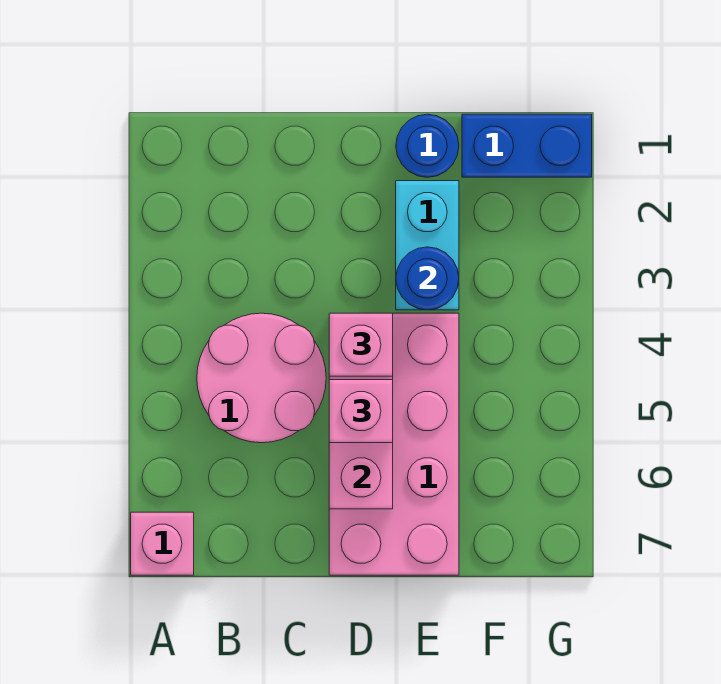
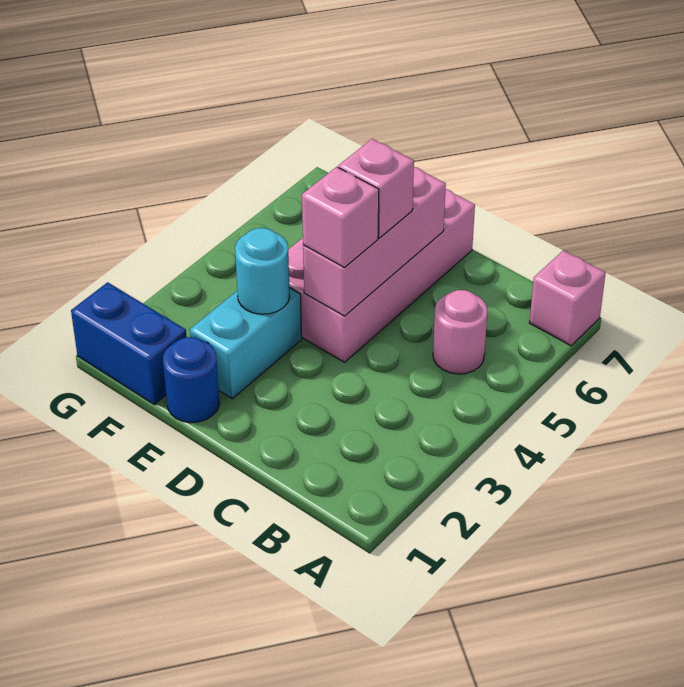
pink round brick B4:C5 level 1 -> pink round brick B5 level 1
blue round brick E3 level 2 -> cyan round brick E3 level 2

